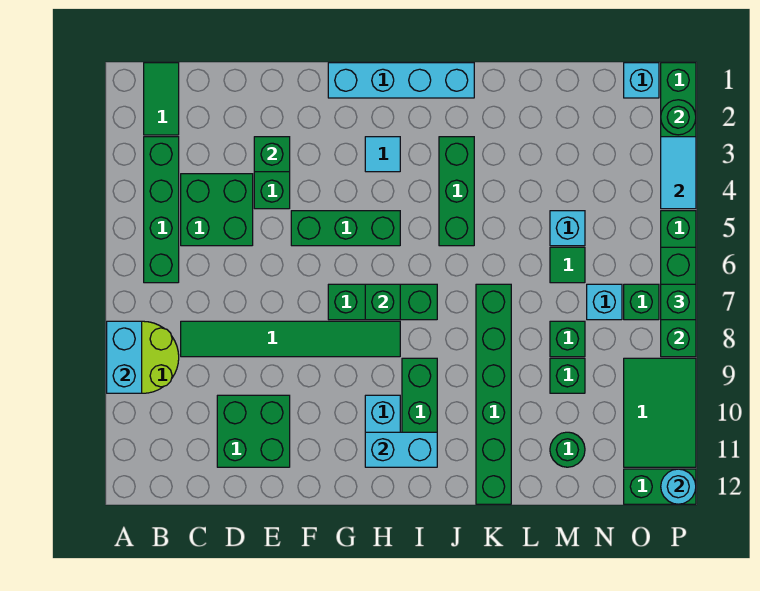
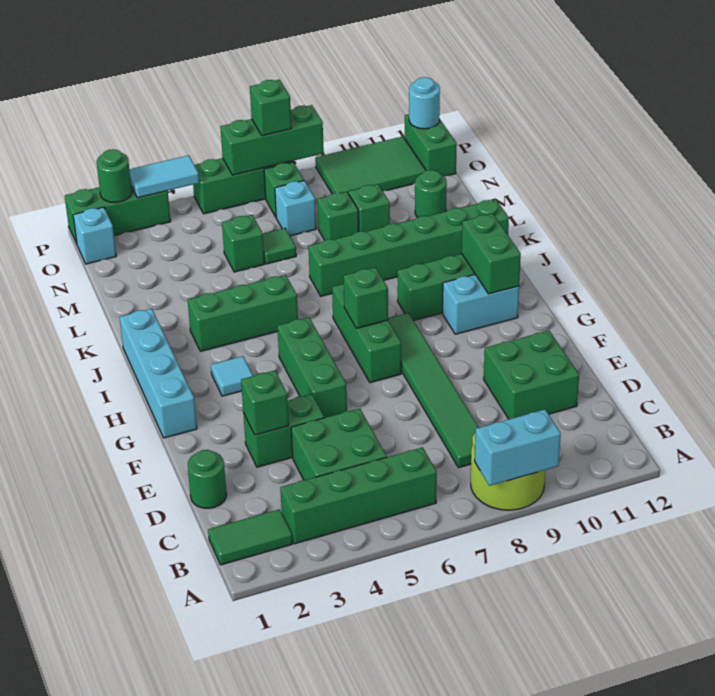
none -> green round brick D1 level 1
cyan brick H11:I11 level 2 -> green brick H11:I11 level 2
cyan brick M5 level 1 -> green brick M5 level 1

